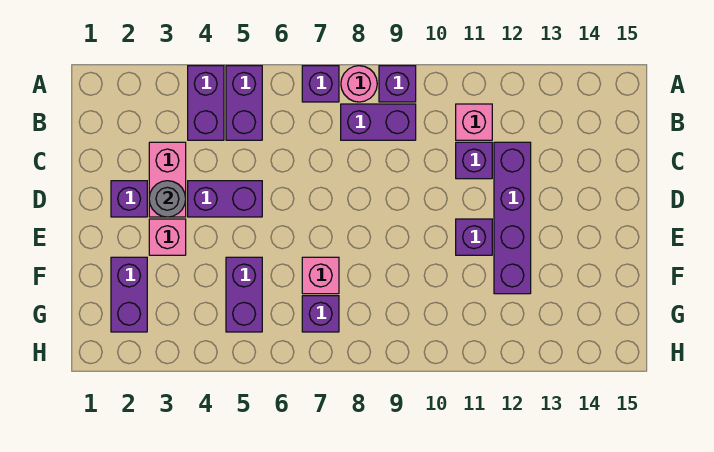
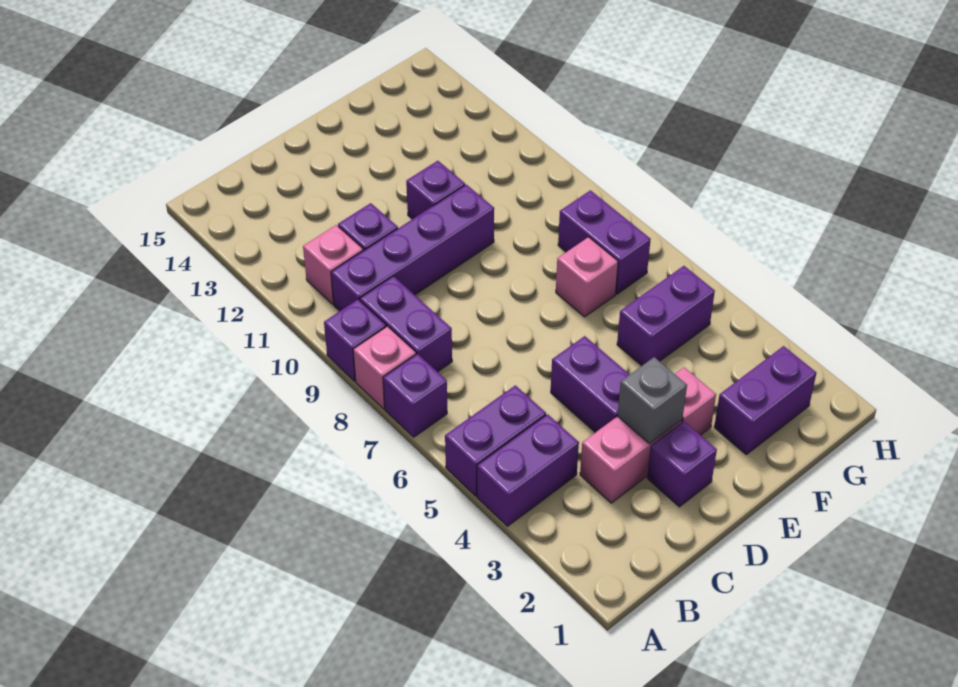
pink round brick A8 level 1 -> pink brick A8 level 1
purple brick C12:F12 level 1 -> purple brick B10:E10 level 1
grey round brick D3 level 2 -> grey brick D3 level 2
purple brick G7 level 1 -> purple brick G7:G8 level 1

